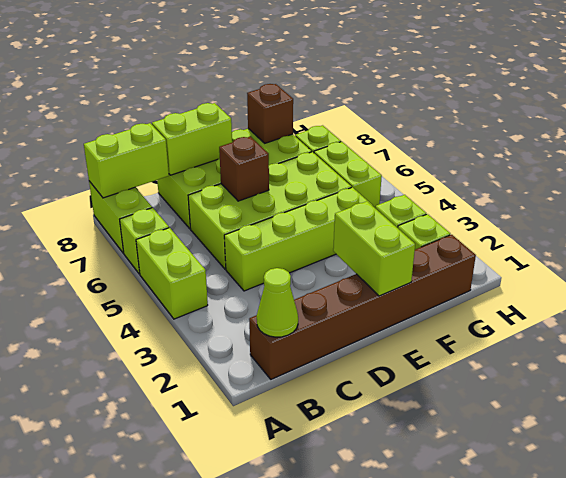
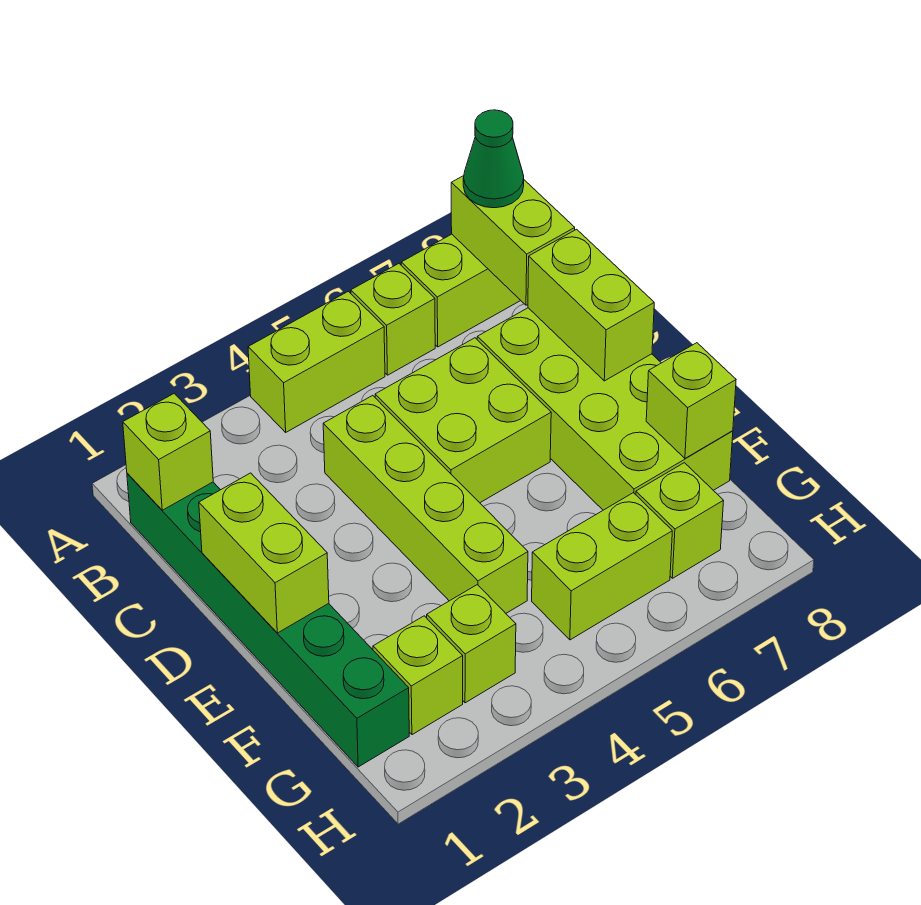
none -> green cone A8 level 3
brown brick B1:G1 level 1 -> green brick B1:G1 level 1
lime cone B1 level 2 -> lime brick B1 level 2
lime brick C5:F6 level 1 -> lime brick C5:D6 level 1
brown brick D6 level 2 -> none
lime brick E1:E2 level 2 -> lime brick D1:E1 level 2
brown brick F8 level 2 -> lime brick F8 level 2

